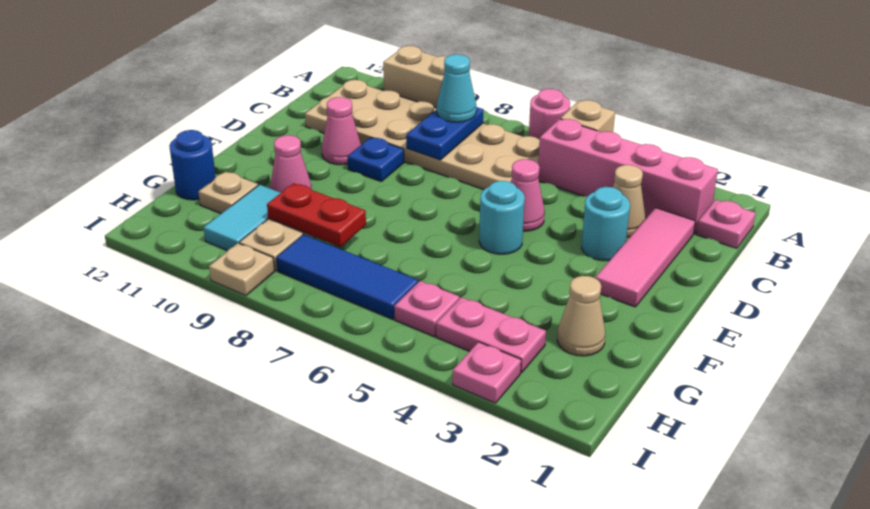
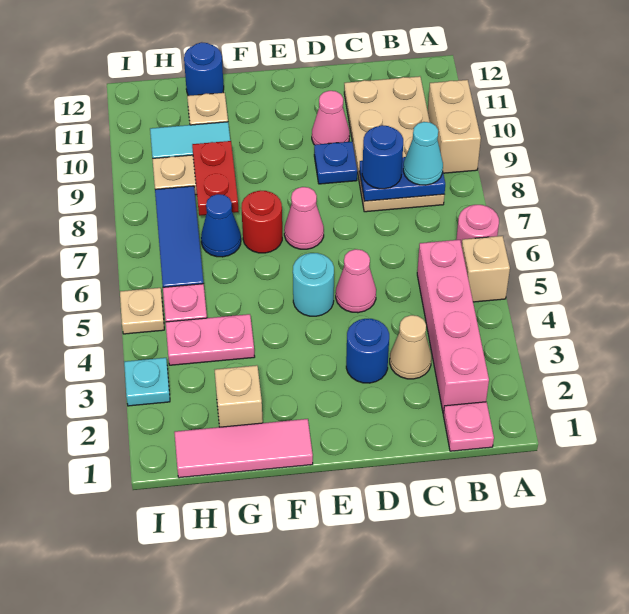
tan plate B6:C11 level 1 -> tan plate B8:C11 level 1
pink tile C2:E2 level 1 -> pink tile F1:H1 level 1
none -> blue round brick C8 level 3
cyan round brick D3 level 1 -> blue round brick D3 level 1
none -> red round brick F7 level 1
pink cone F10 level 1 -> pink cone E7 level 1
tan cone G2 level 1 -> tan brick G2 level 1
none -> blue cone G7 level 1
pink plate H3:H4 level 1 -> pink plate G4:H4 level 1
pink plate I3 level 1 -> cyan plate I3 level 1
tan plate I9 level 1 -> tan plate I5 level 1

